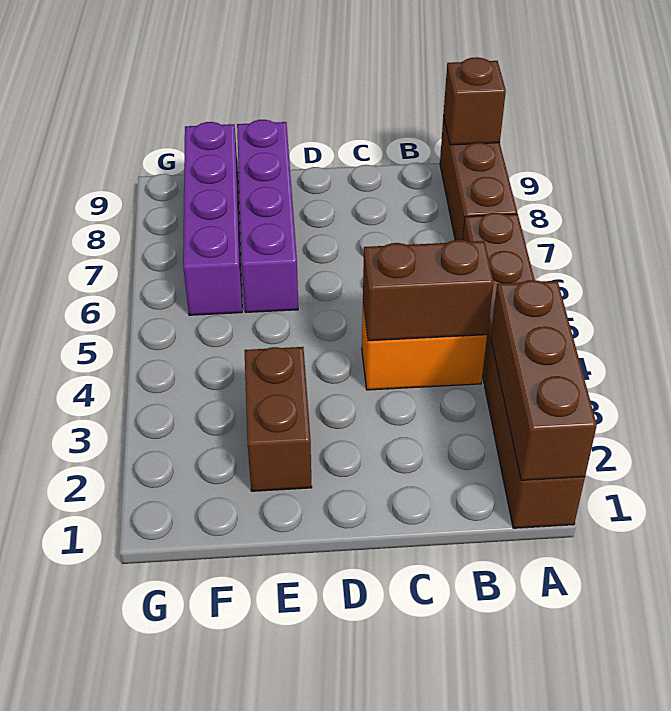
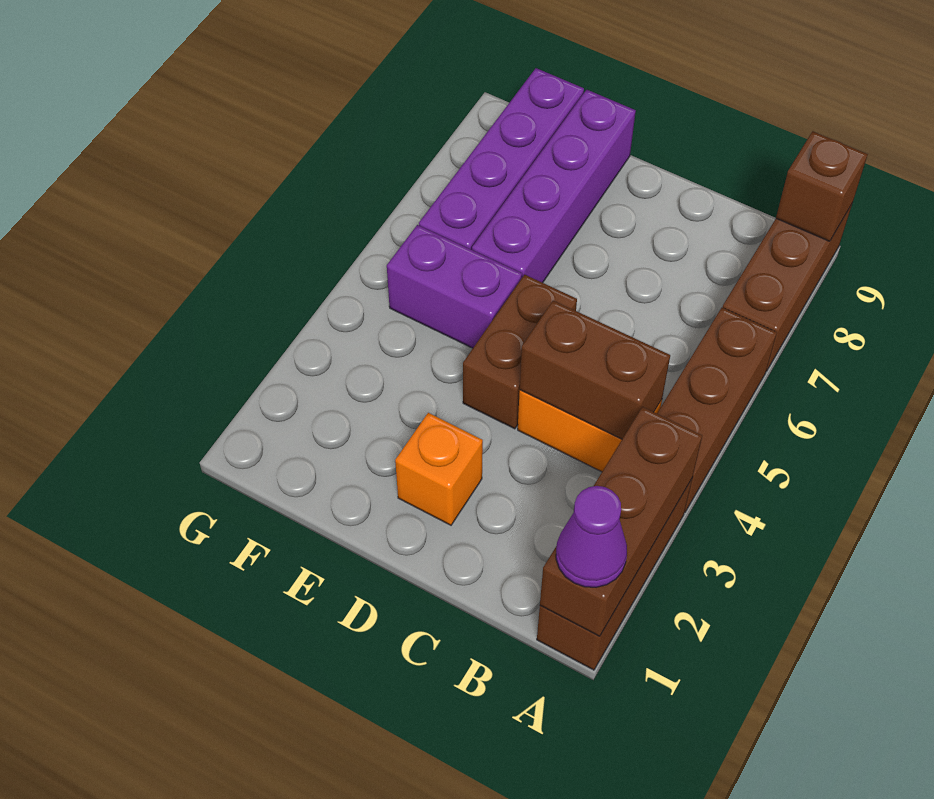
none -> purple cone A1 level 3
none -> orange brick D2 level 1
brown brick E2:E3 level 1 -> brown brick D4:D5 level 1
none -> purple brick E5:F5 level 1

